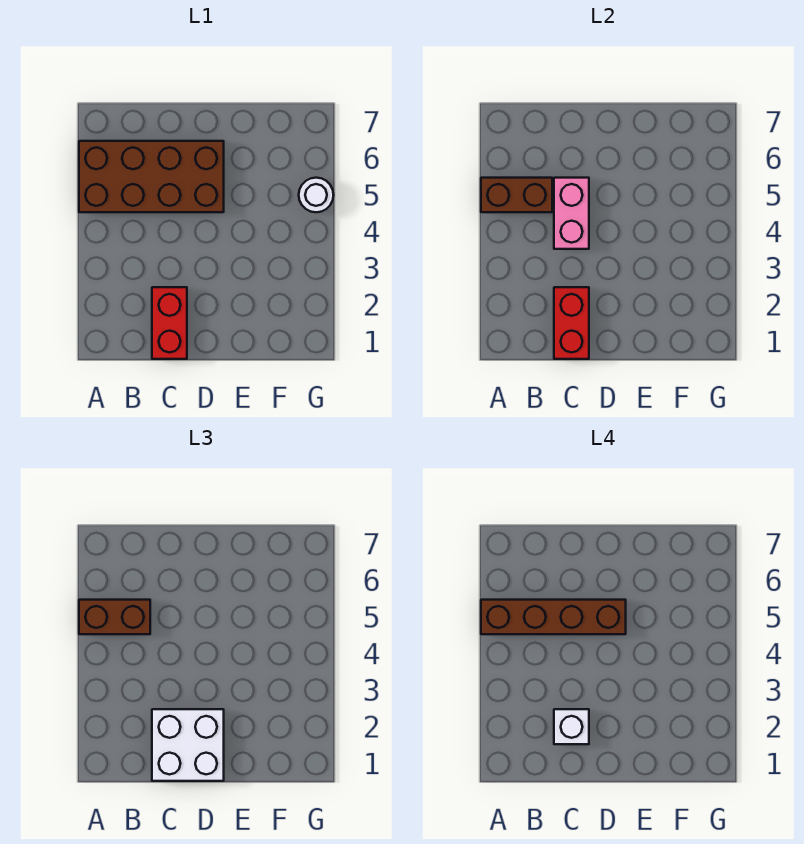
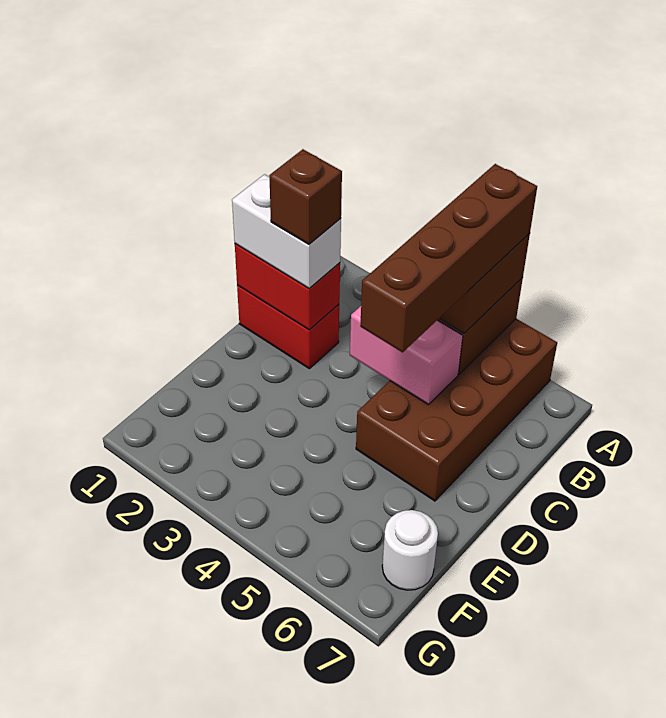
white brick C1:D2 level 3 -> white brick C1:C2 level 3
white brick C2 level 4 -> brown brick C2 level 4
white round brick G5 level 1 -> white round brick F7 level 1

